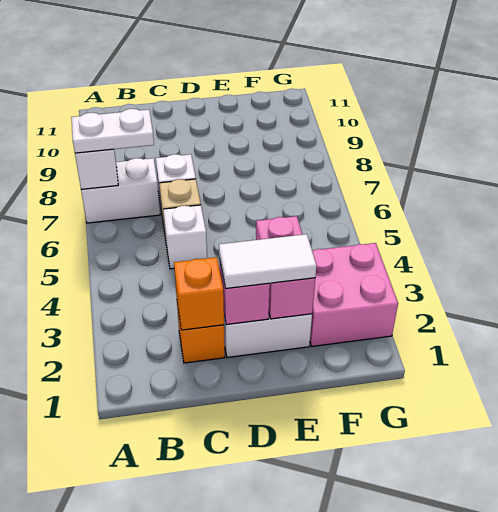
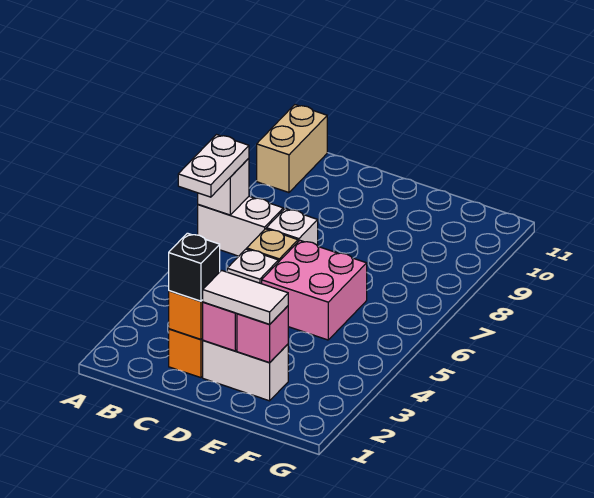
white plate A7:B7 level 3 -> white plate A6:A7 level 3
none -> tan brick A10:A11 level 1
none -> black brick C2 level 3
pink brick E2:E3 level 2 -> pink brick E2 level 2
pink brick F2:G3 level 1 -> pink brick D5:E6 level 1

